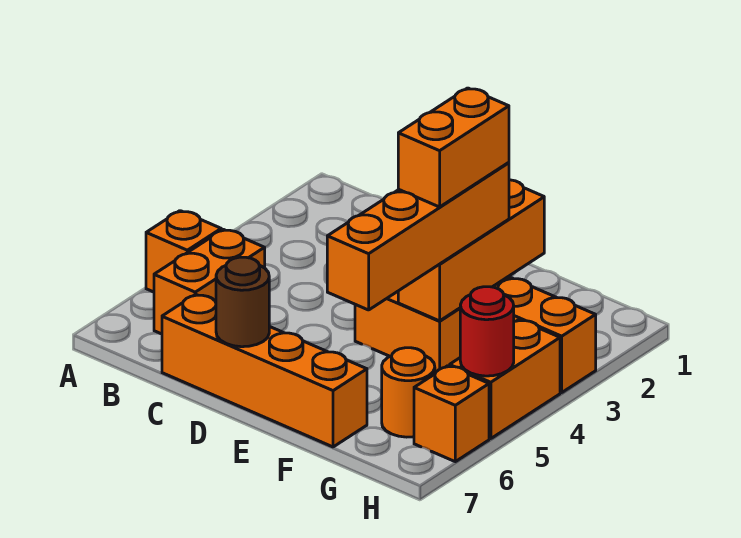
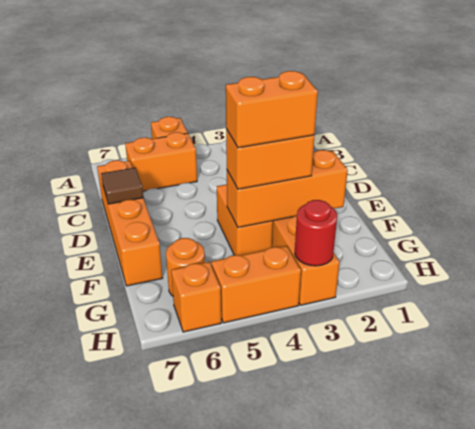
brown round brick D7 level 2 -> brown tile D7 level 2
orange brick F3:F6 level 3 -> orange brick F3:F4 level 3
red round brick H5 level 2 -> red round brick H3 level 2

